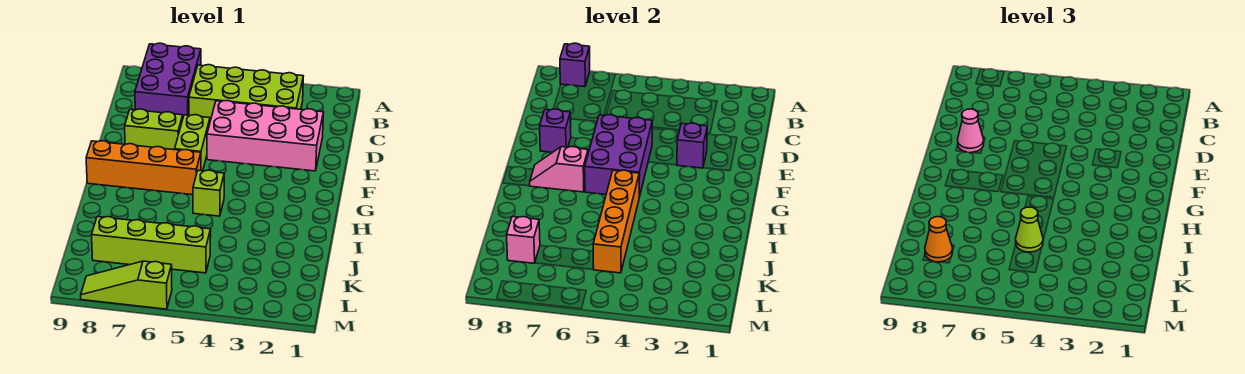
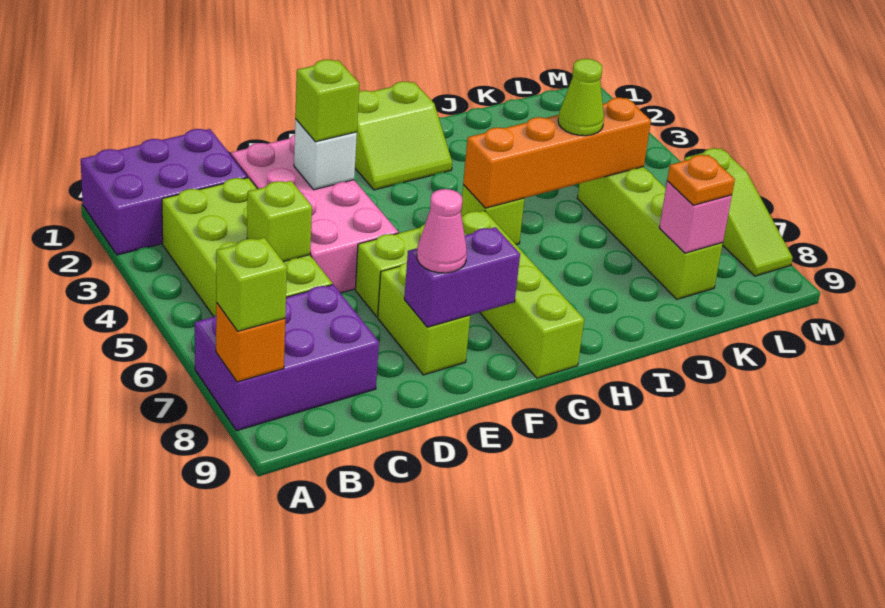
purple brick A8 level 2 -> orange brick A8 level 2
none -> lime brick A8 level 3
none -> lime brick C5 level 2
purple brick E3 level 2 -> white brick E3 level 2
none -> lime brick E3 level 3
purple brick E5:G6 level 2 -> purple brick A1:C2 level 1
purple brick E8 level 2 -> purple brick E8:F8 level 2
none -> lime slope G1:H2 level 1 top 1
orange brick G6:G9 level 1 -> lime brick G6:G9 level 1
pink slope G7:G8 level 2 top 7 -> none
orange cone K8 level 3 -> orange plate K8 level 3

